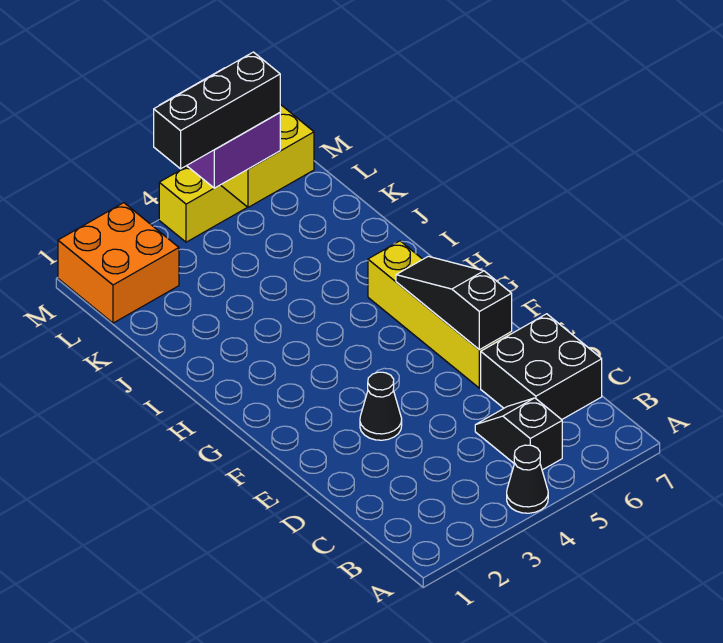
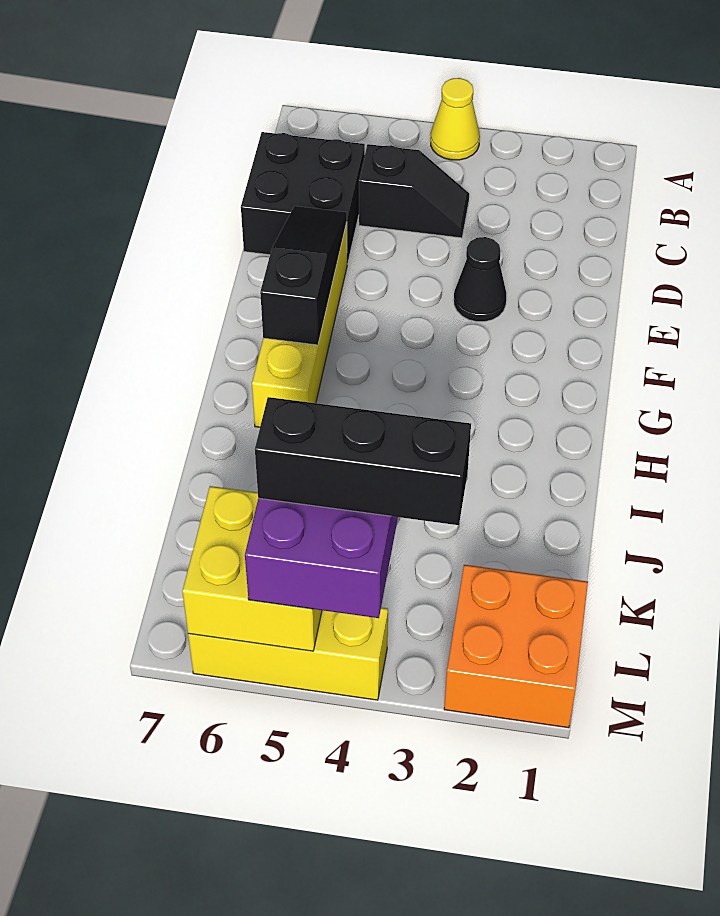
black cone A4 level 1 -> yellow cone A4 level 1
black slope B5:C5 level 1 top B -> black slope C4:C5 level 1 top 5
black slope E6:G6 level 2 top E -> black slope E6:G6 level 2 top G

